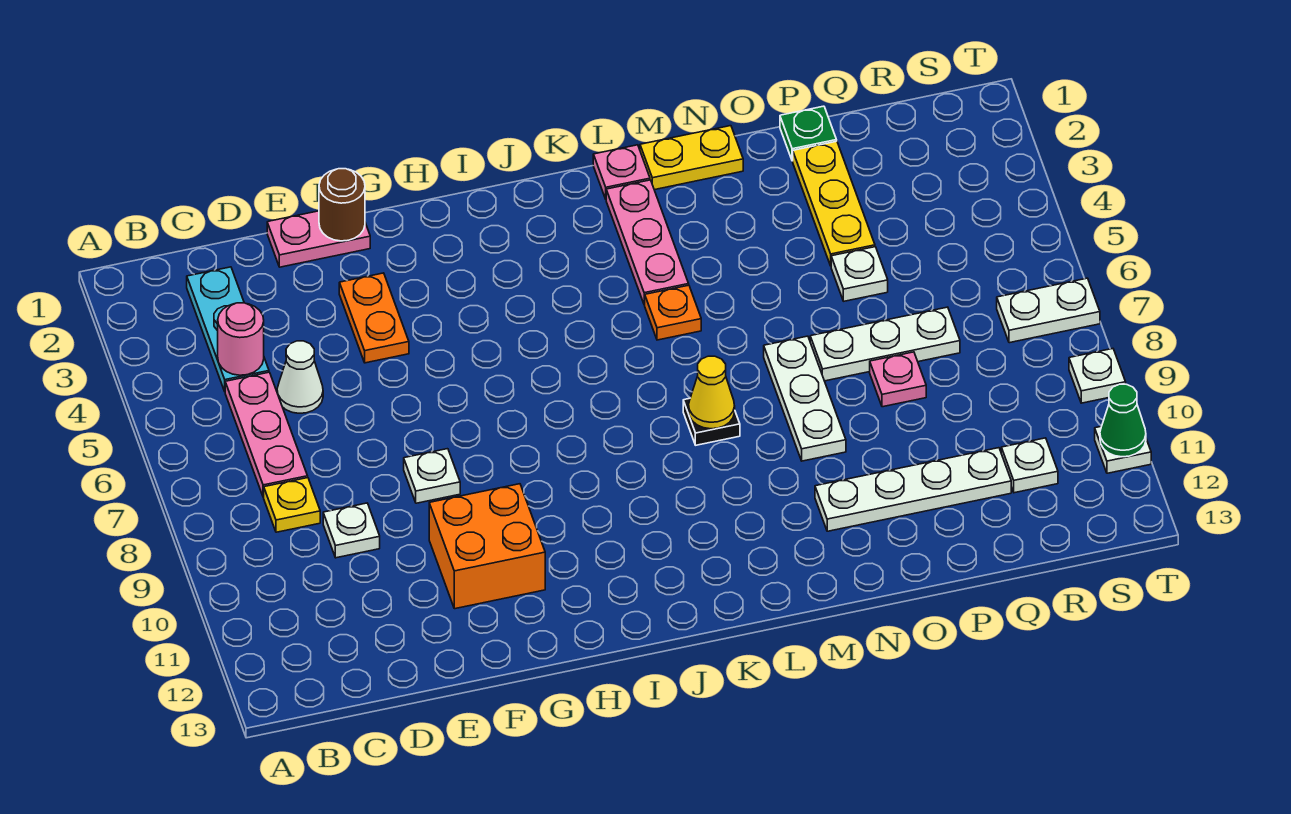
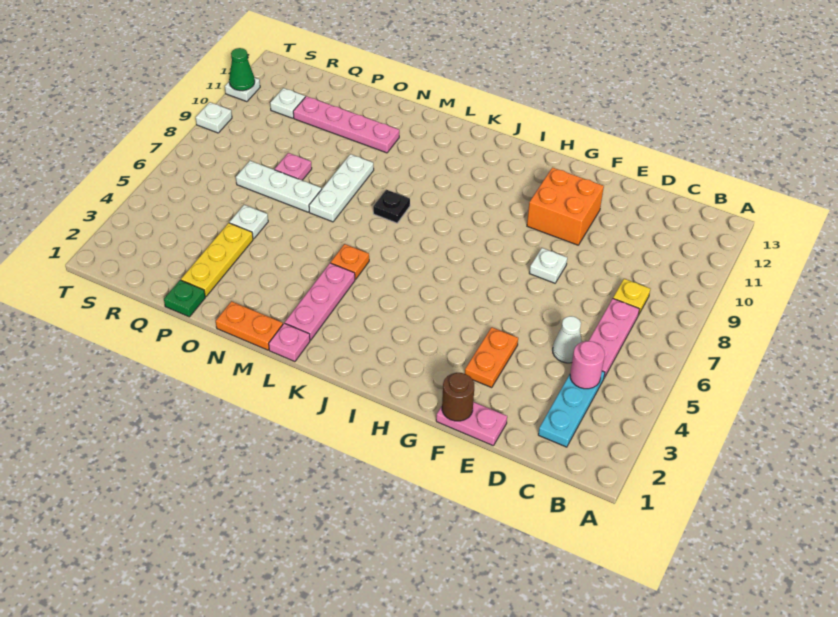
white plate D9 level 1 -> none
yellow cone L8 level 2 -> none
yellow plate M1:N1 level 1 -> orange plate M1:N1 level 1
white plate N11:Q11 level 1 -> pink plate N11:Q11 level 1
white plate S7:T7 level 1 -> none

